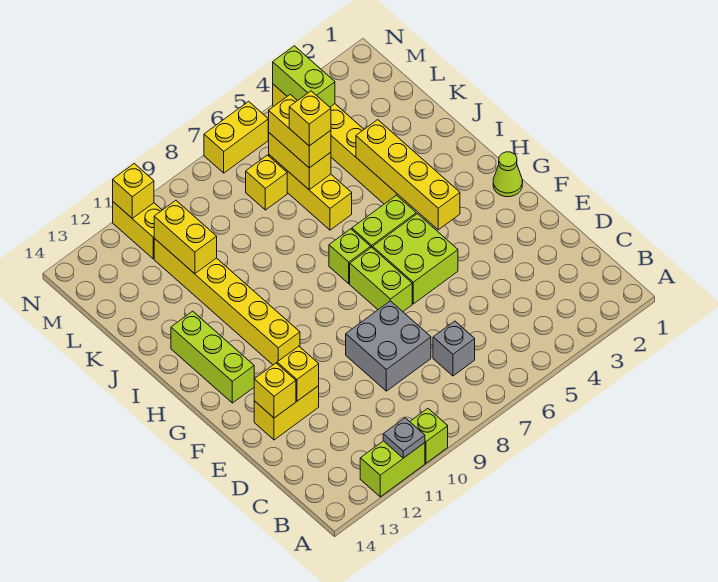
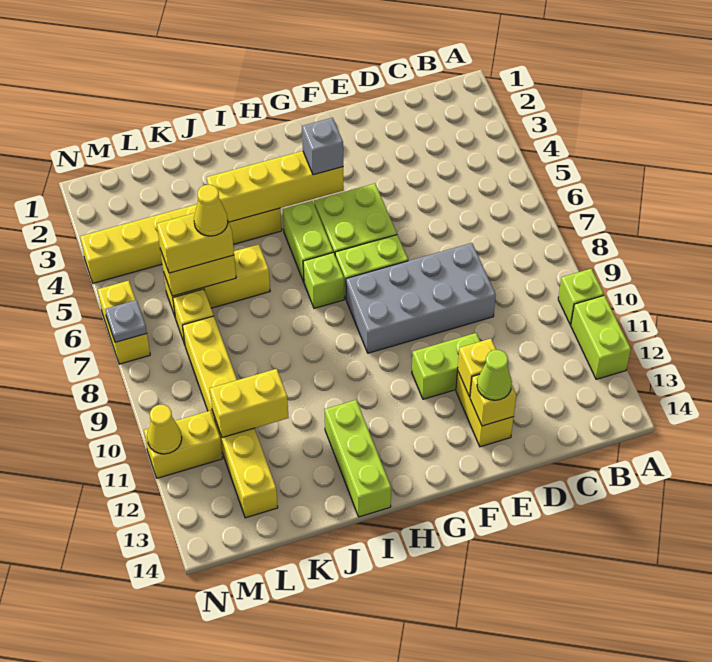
grey plate A11 level 2 -> grey plate N7 level 2
grey brick C7 level 1 -> grey brick G4 level 3
grey brick D8:E9 level 1 -> grey brick D8:G9 level 1
lime cone G1 level 1 -> lime cone E13 level 3
yellow brick G11:L11 level 1 -> yellow brick L8:L13 level 1
lime brick G13:I13 level 1 -> lime brick I12:I14 level 1
yellow brick K6 level 4 -> yellow cone K6 level 4
lime brick M4:N4 level 2 -> lime brick E11:F11 level 1
yellow brick N11 level 2 -> yellow cone N11 level 2

